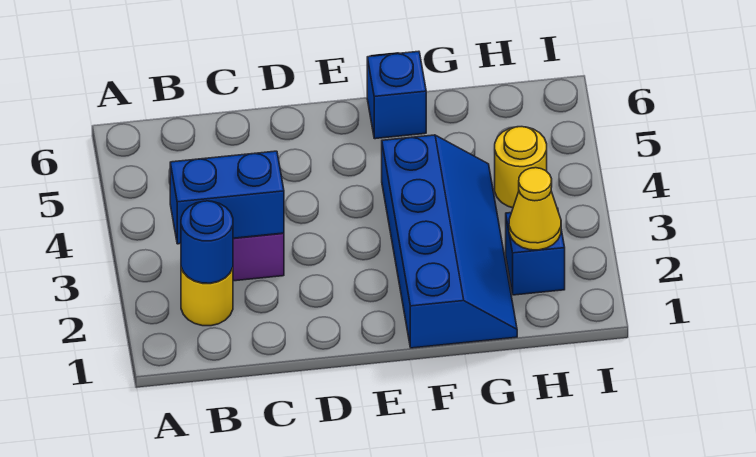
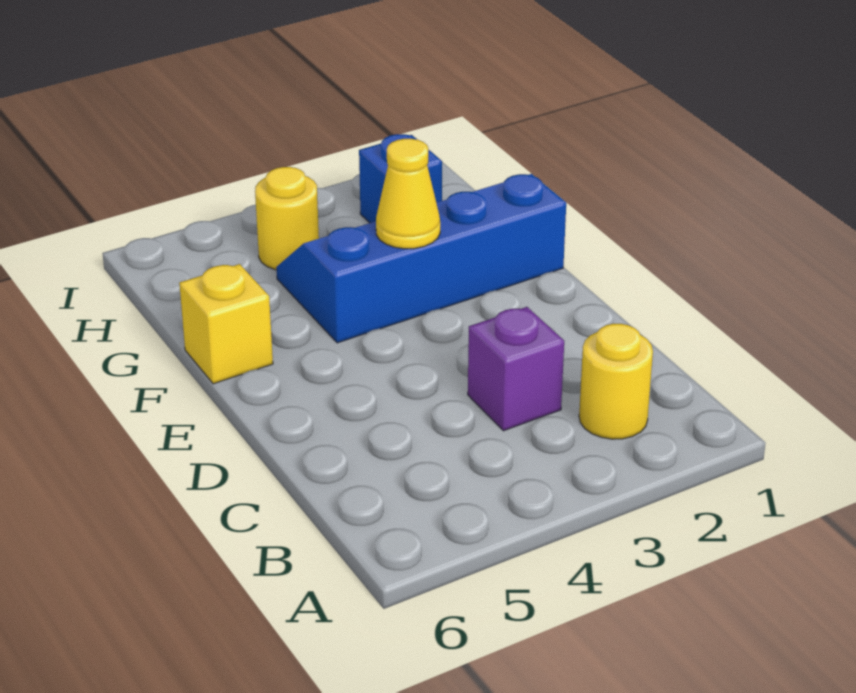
blue round brick B2 level 2 -> none
blue brick B3:C3 level 2 -> none
blue brick F6 level 1 -> yellow brick F6 level 1
yellow cone H2 level 2 -> yellow cone F3 level 2

